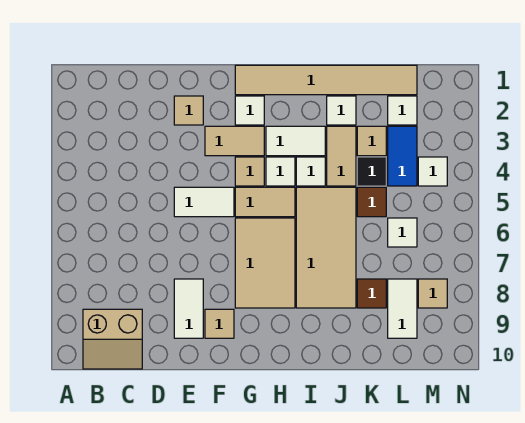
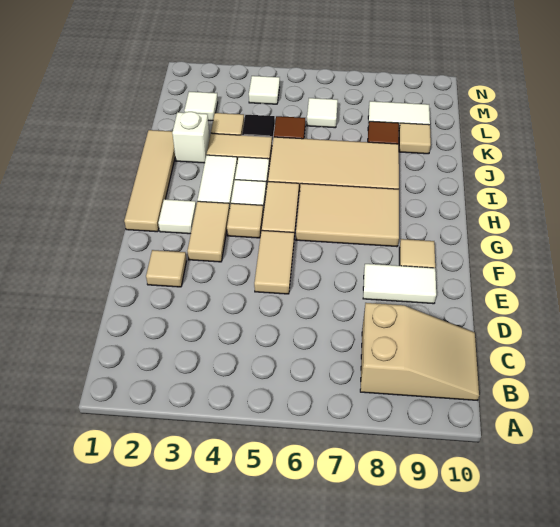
tan slope B9:C10 level 1 top 9 -> tan slope B8:C10 level 1 top 8
white tile E5:F5 level 1 -> tan tile E5:F5 level 1
tan tile G1:L1 level 1 -> tan tile G1:J1 level 1
white tile J2 level 1 -> white brick J2 level 1
blue tile L3:L4 level 1 -> none
tan tile M8 level 1 -> tan tile K9 level 1

